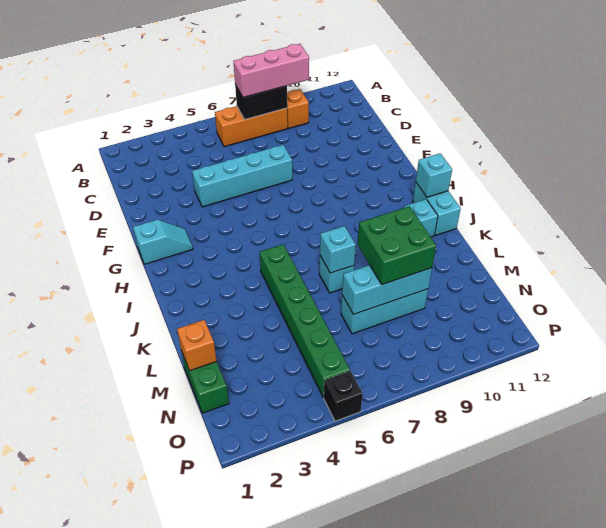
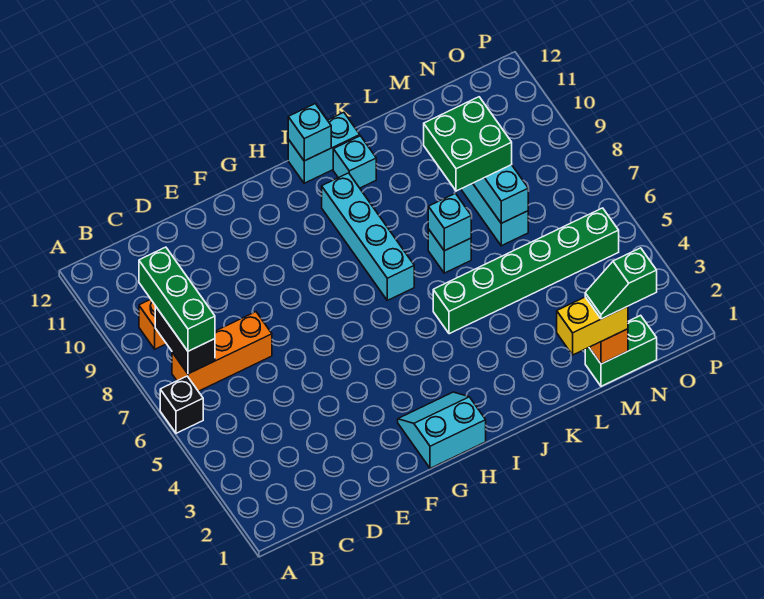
orange brick B6:B8 level 1 -> orange brick B7:D7 level 1
pink brick B7:B9 level 3 -> green brick B7:B9 level 3
cyan brick E4:E7 level 1 -> cyan brick I7:I10 level 1
cyan slope G1:G2 level 1 top 1 -> cyan slope G1:H2 level 1 top 1
none -> yellow brick L1:M1 level 3
none -> green slope M1:N1 level 4 top N
black brick P5 level 1 -> black brick A6 level 1

